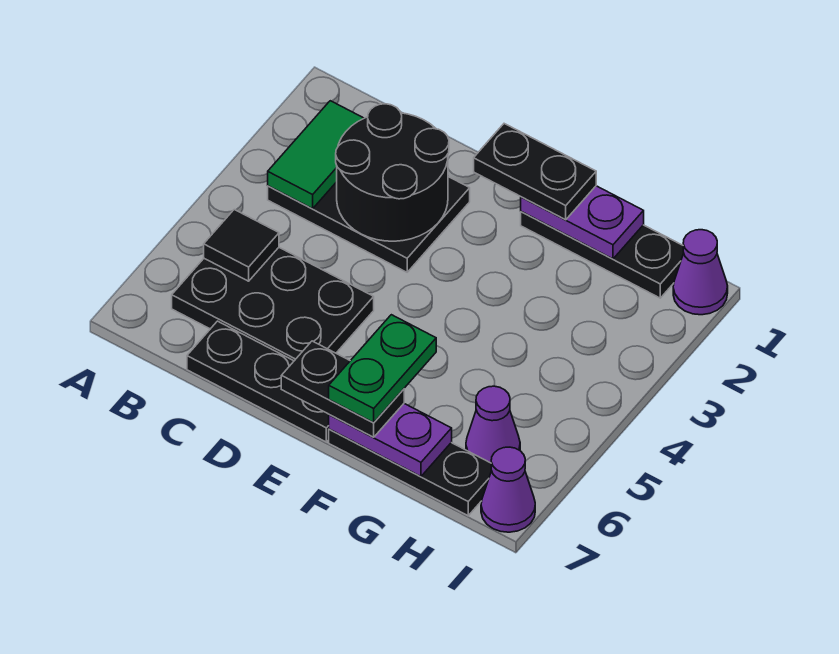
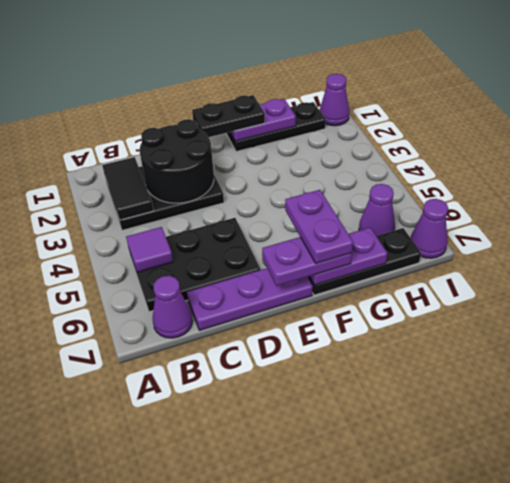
green tile B2:B3 level 2 -> black tile B2:B3 level 2
black tile B5 level 2 -> purple tile B5 level 2
none -> purple cone B7 level 1
black plate C7:E7 level 1 -> purple plate C7:E7 level 1
black plate E7:F7 level 3 -> purple plate E7:F7 level 3
green plate F6:F7 level 4 -> purple plate F6:F7 level 4

